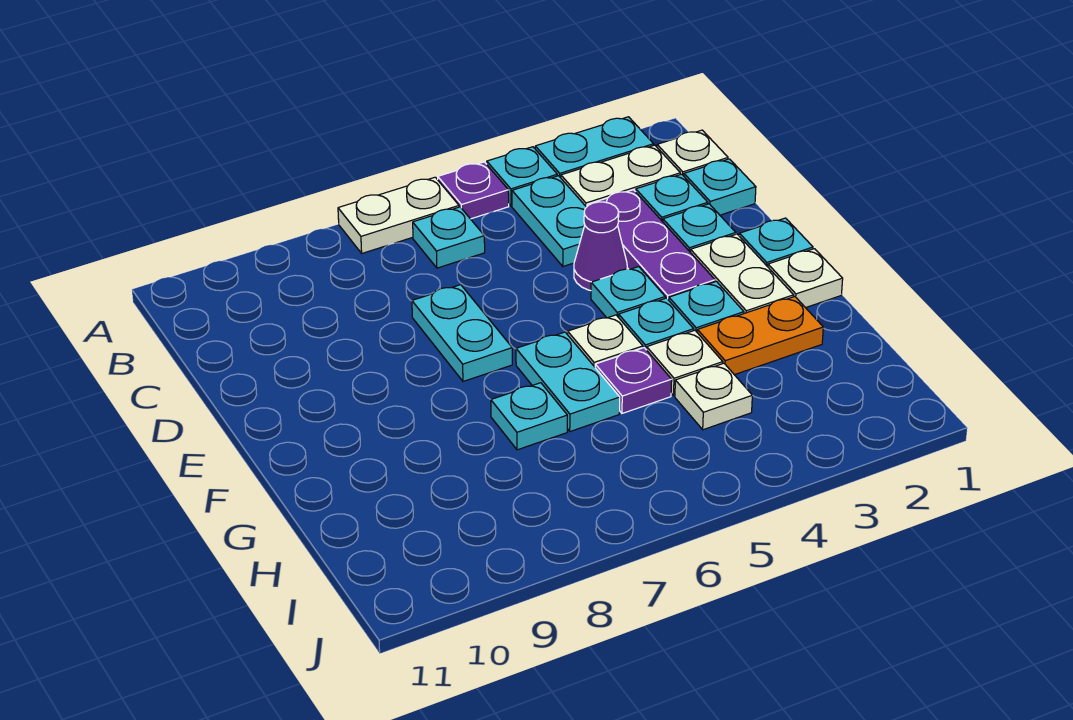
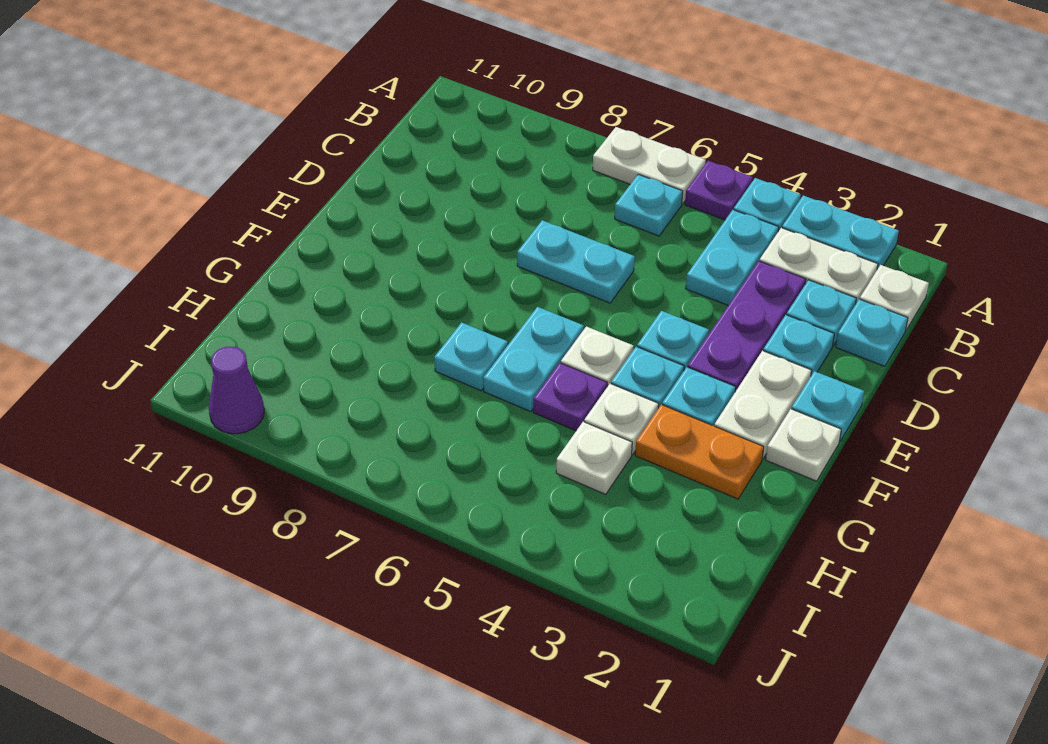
purple cone D4 level 1 -> purple cone J10 level 1
cyan plate D7:E7 level 1 -> cyan plate D6:D7 level 1

